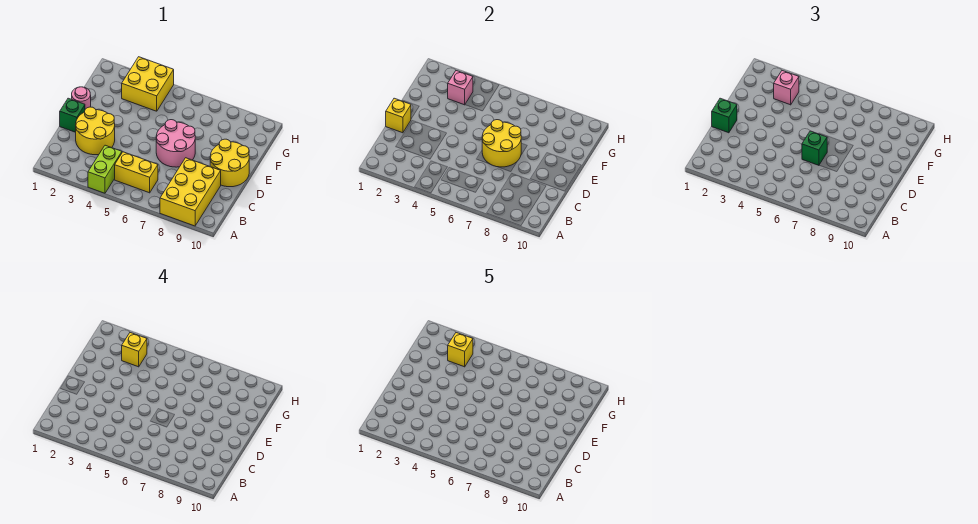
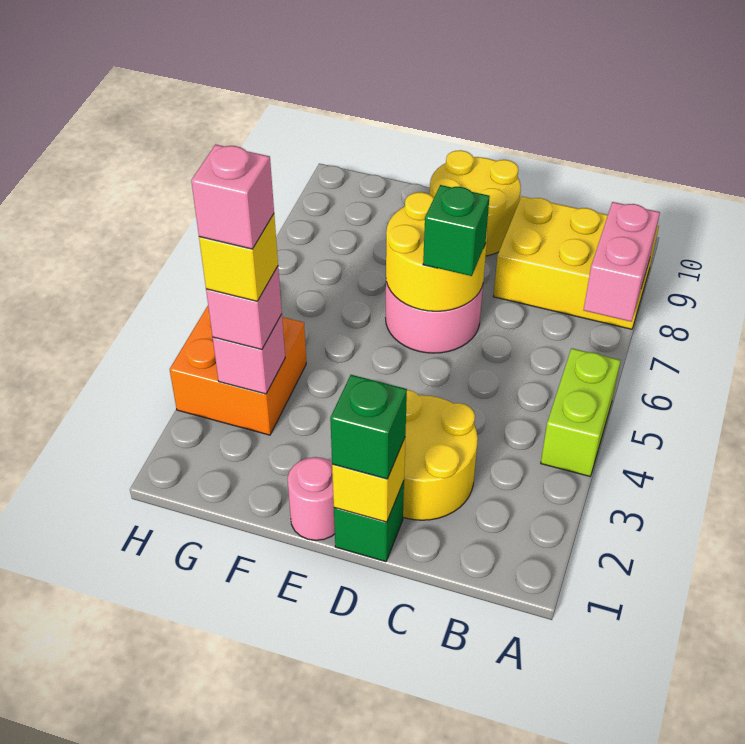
lime brick A4:B4 level 1 -> lime brick A4:A5 level 1
none -> pink brick A7:A8 level 2
yellow brick B5:B6 level 1 -> none
yellow brick G3:H4 level 1 -> orange brick G3:H4 level 1
yellow brick G3 level 5 -> pink brick G3 level 5

